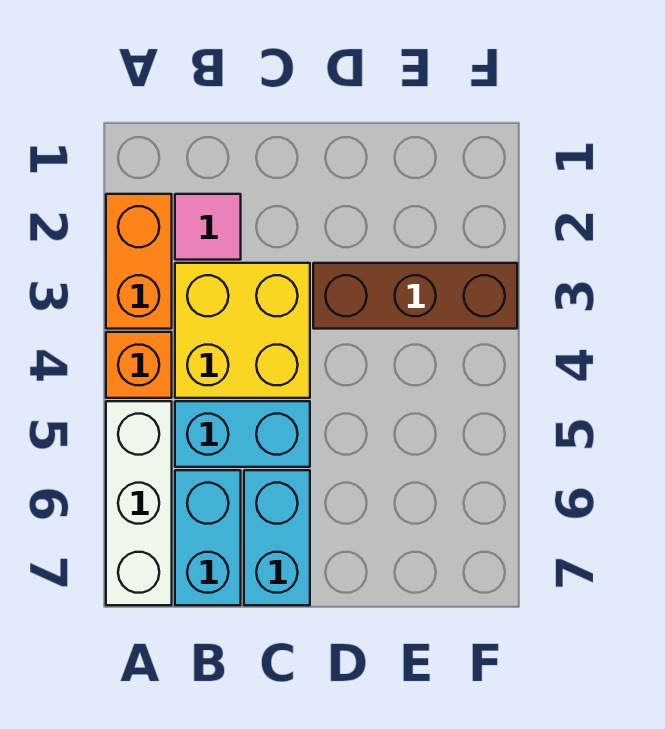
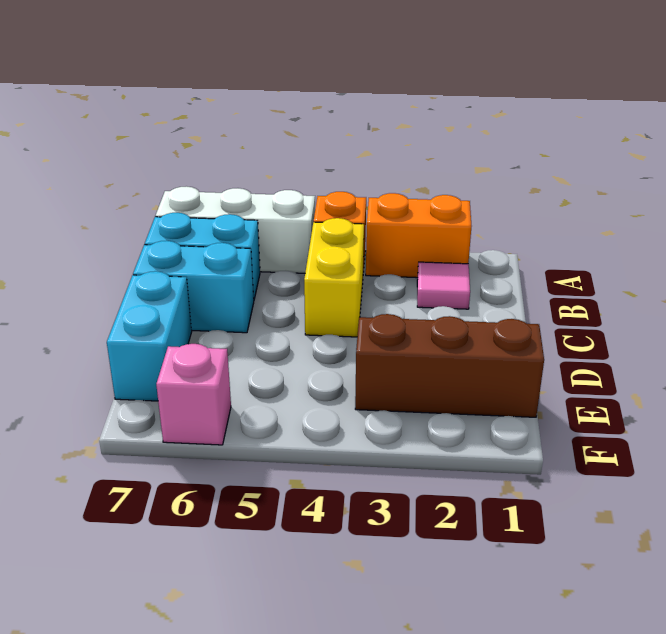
yellow brick B3:C4 level 1 -> yellow brick B4:C4 level 1
cyan brick B5:C5 level 1 -> cyan brick D7:E7 level 1
brown brick D3:F3 level 1 -> brown brick E1:E3 level 1
none -> pink brick F6 level 1

